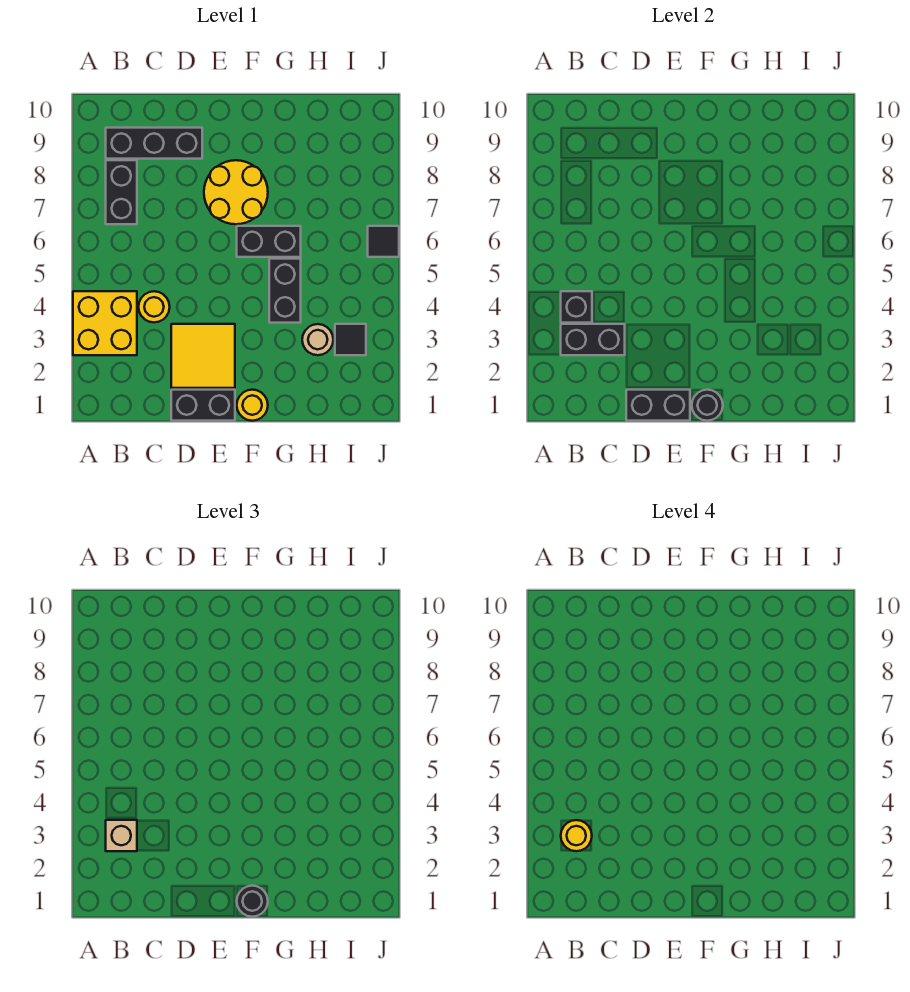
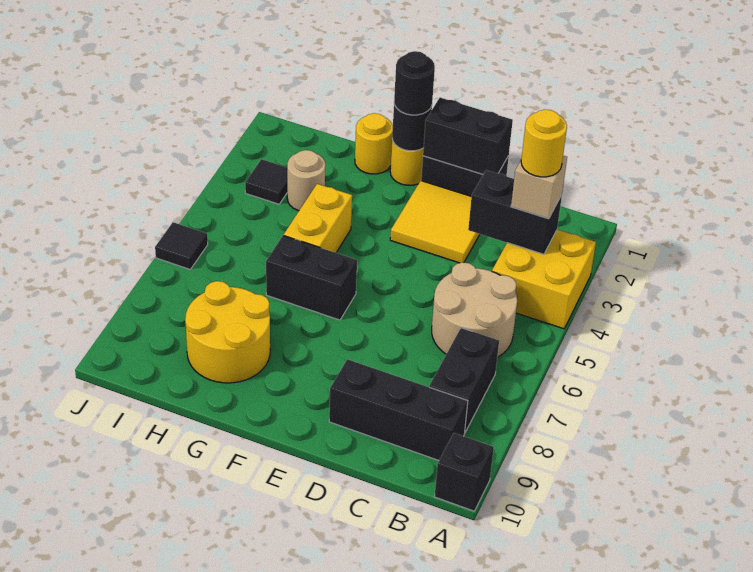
black brick B4 level 2 -> black brick A10 level 1
none -> tan round brick B5:C6 level 1
yellow round brick C4 level 1 -> yellow round brick G1 level 1
yellow round brick E7:F8 level 1 -> yellow round brick G8:H9 level 1
black brick G4:G5 level 1 -> yellow brick G4:G5 level 1

